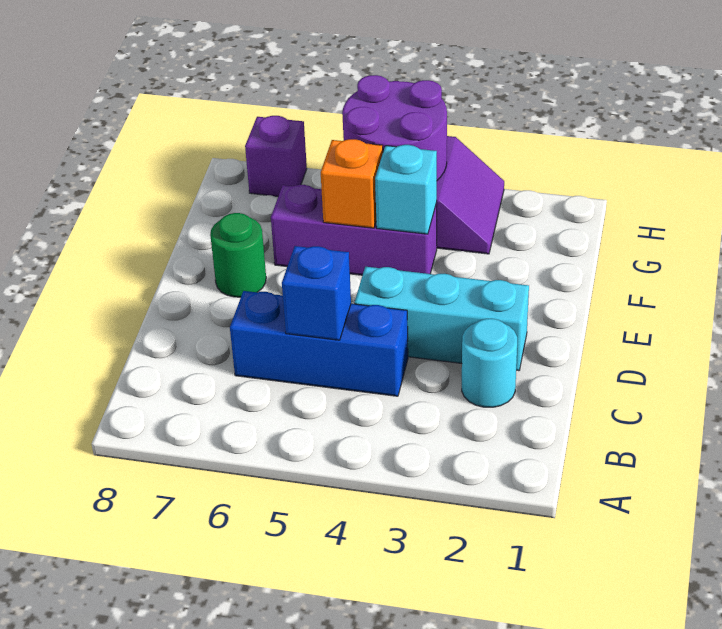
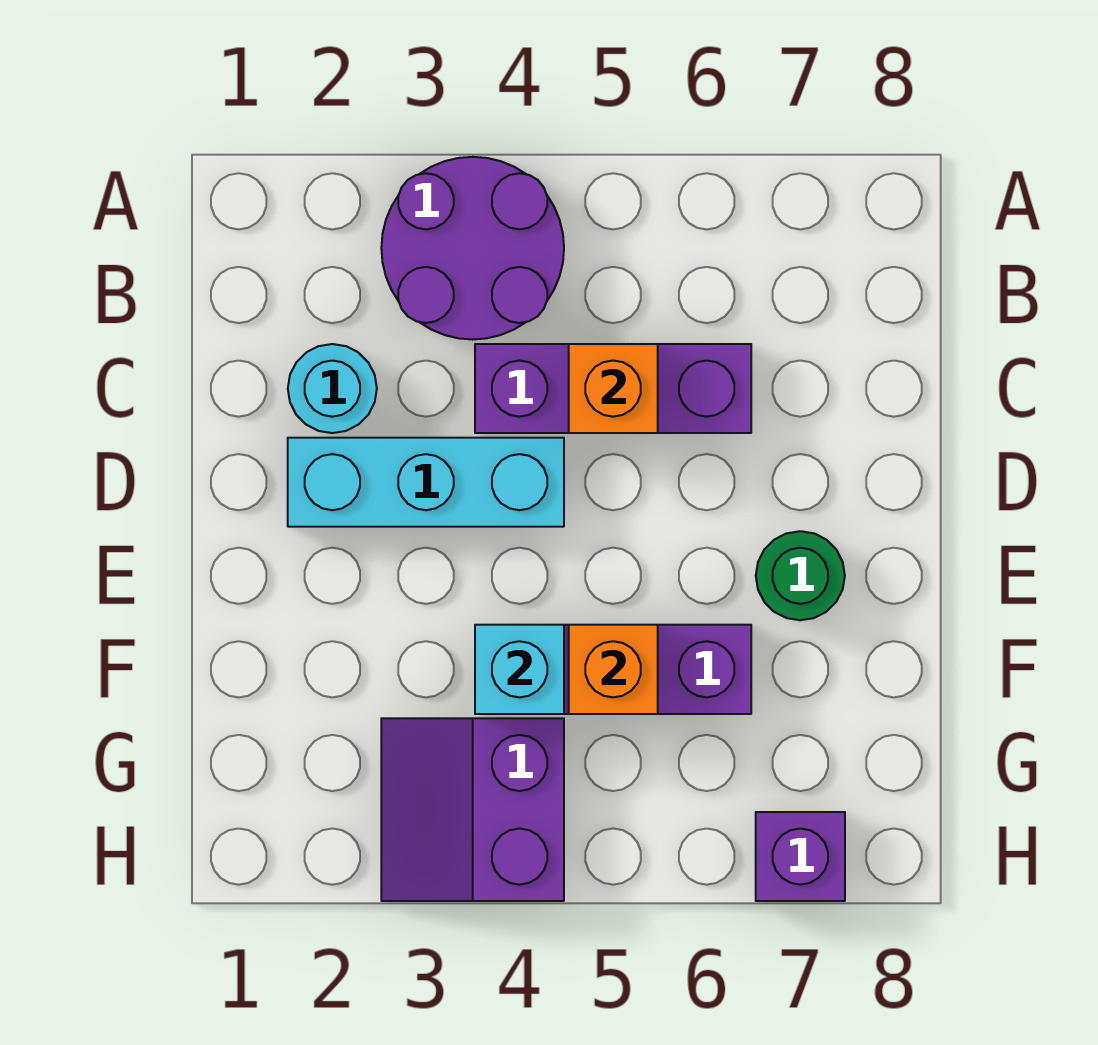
blue brick C4:C6 level 1 -> purple brick C4:C6 level 1
blue brick C5 level 2 -> orange brick C5 level 2
purple round brick G4:H5 level 2 -> purple round brick A3:B4 level 1

